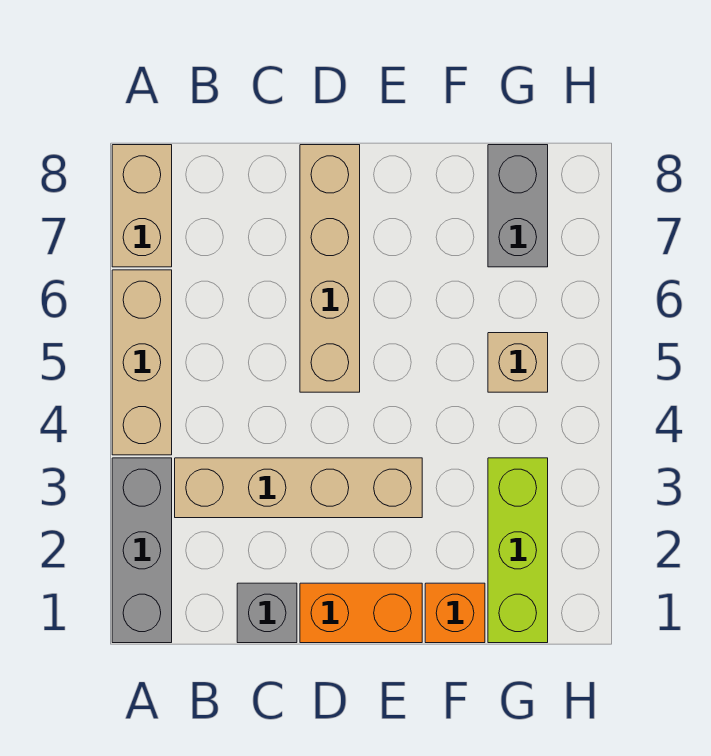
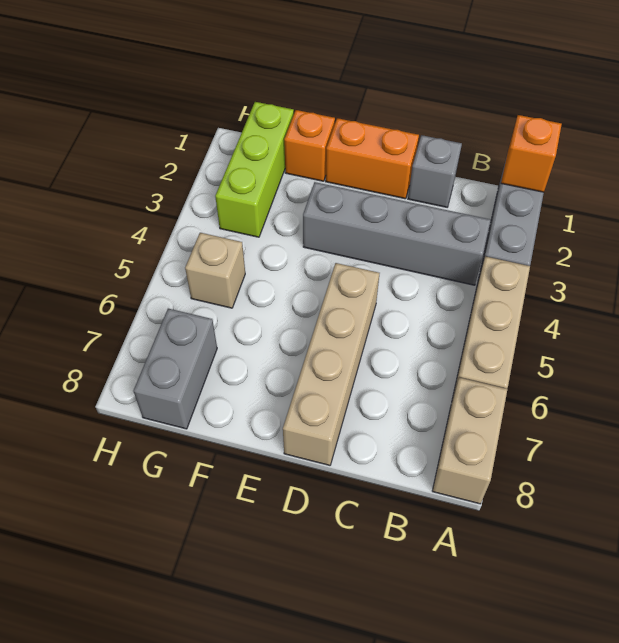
none -> orange brick A1 level 2
tan brick B3:E3 level 1 -> grey brick B3:E3 level 1

